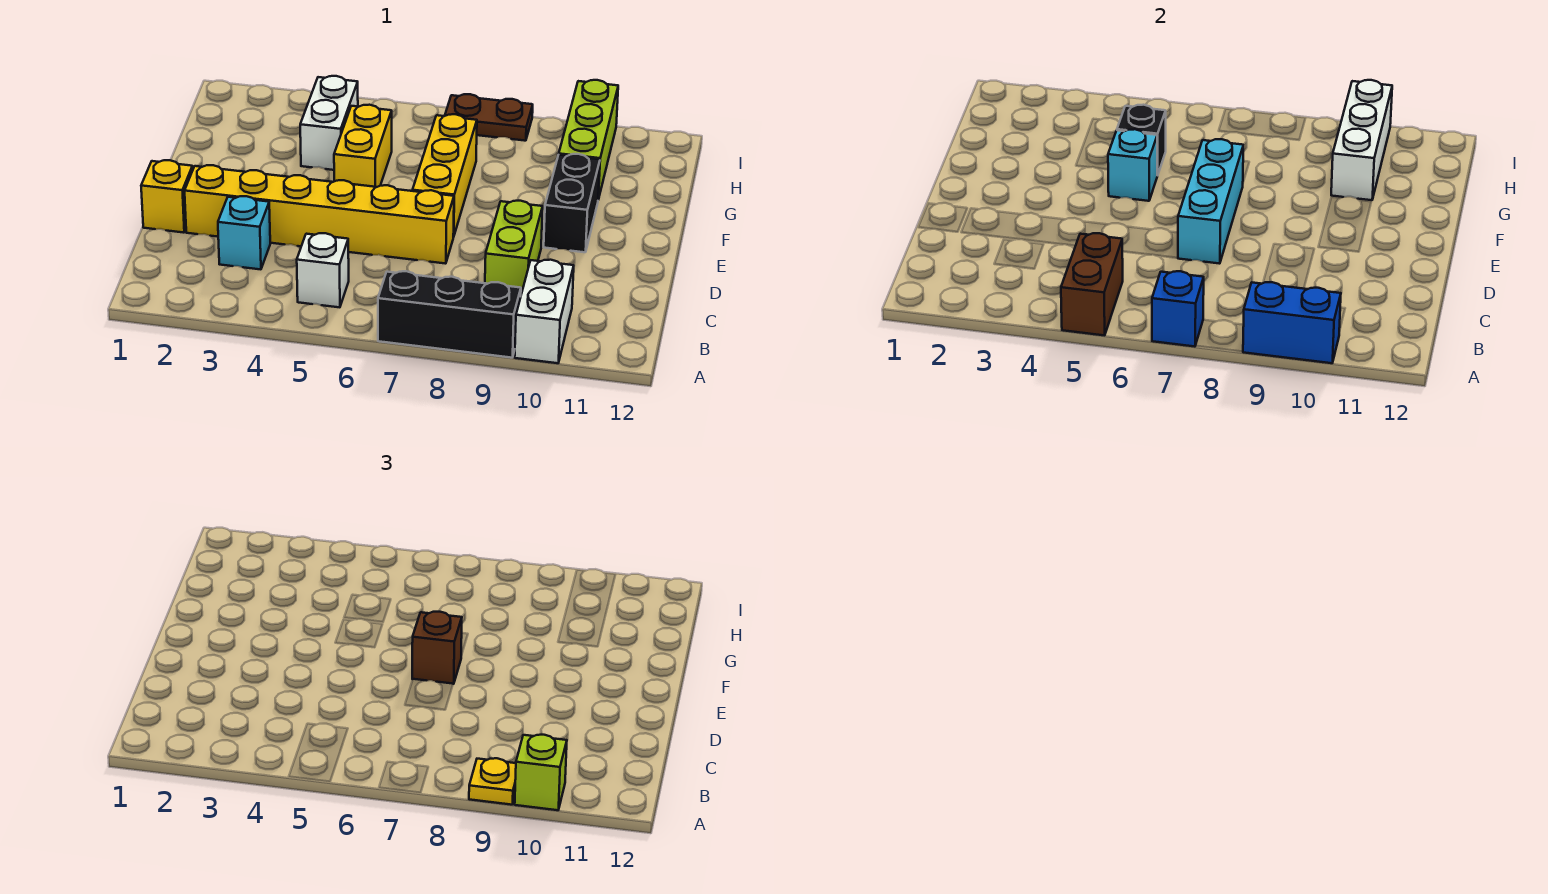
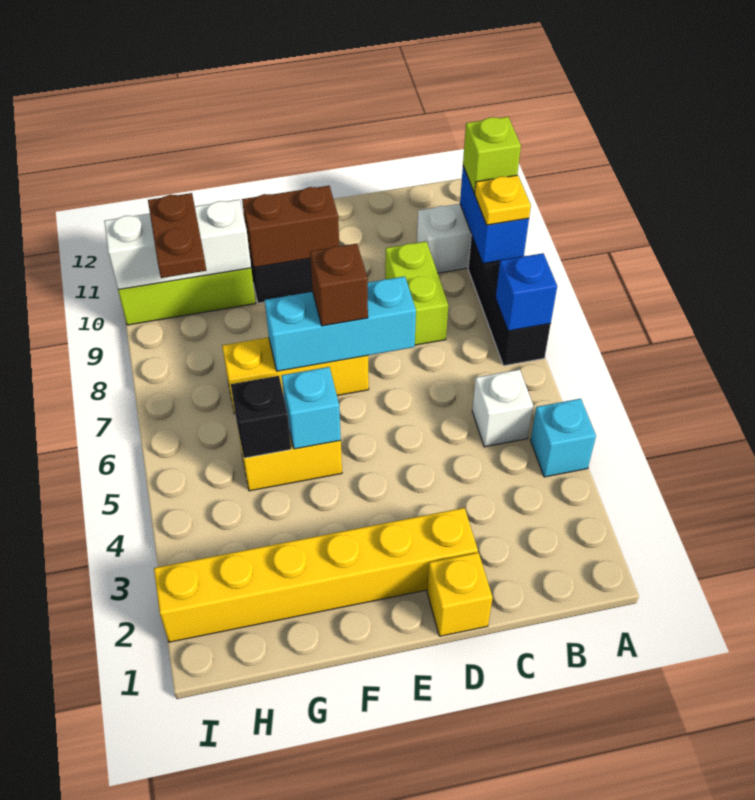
brown brick A5:B5 level 2 -> brown brick E10:F10 level 2
cyan brick C3 level 1 -> cyan brick A4 level 1
lime brick C9:D9 level 1 -> lime brick C8:C9 level 1
yellow brick D2:D7 level 1 -> yellow brick D2:I2 level 1
white brick G4:H4 level 1 -> none
brown plate I7:I8 level 1 -> brown plate H9:H10 level 3

